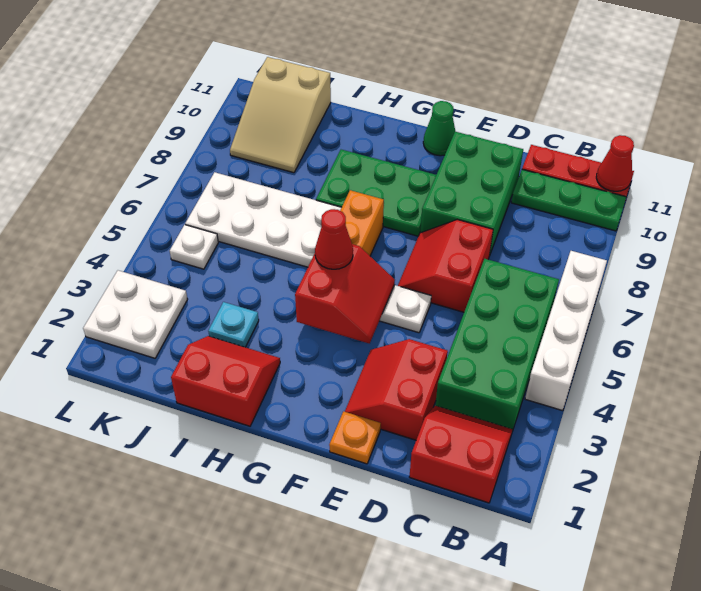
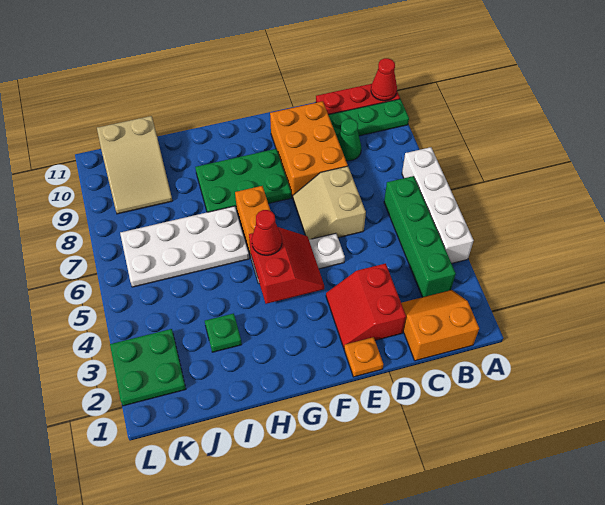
red slope B1:C2 level 1 top 1 -> orange slope B1:C2 level 1 top 1
green brick B3:C6 level 1 -> green brick B3:B6 level 1
red slope D6:E7 level 1 top D -> tan slope D6:E7 level 1 top D
green brick D8:E10 level 1 -> orange brick D8:E10 level 1
green cone F11 level 1 -> green cone C9 level 1
red slope H1:I2 level 1 top 1 -> none
cyan plate I3 level 1 -> green plate I3 level 1
white plate K2:L3 level 1 -> green plate K2:L3 level 1
white plate K5 level 1 -> none

